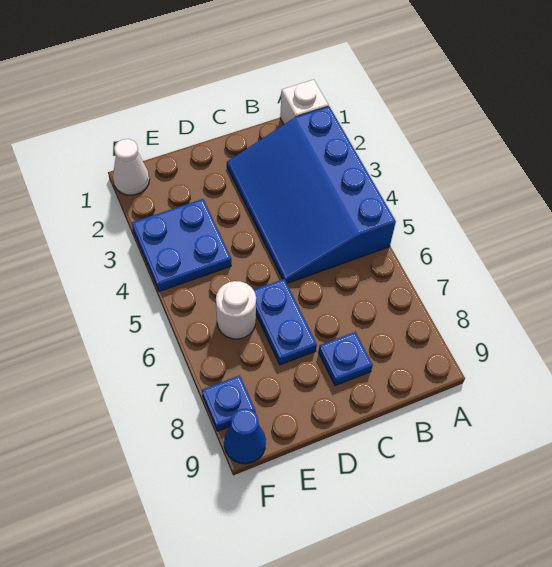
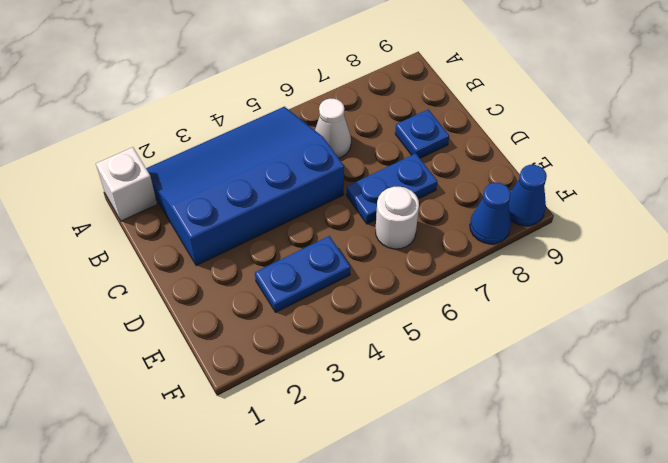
blue slope A2:C5 level 1 top A -> blue slope A2:C5 level 1 top C
blue plate E3:F4 level 1 -> blue plate E3:E4 level 1
white cone F1 level 1 -> white cone B6 level 1
blue plate F8 level 1 -> blue cone F8 level 1

